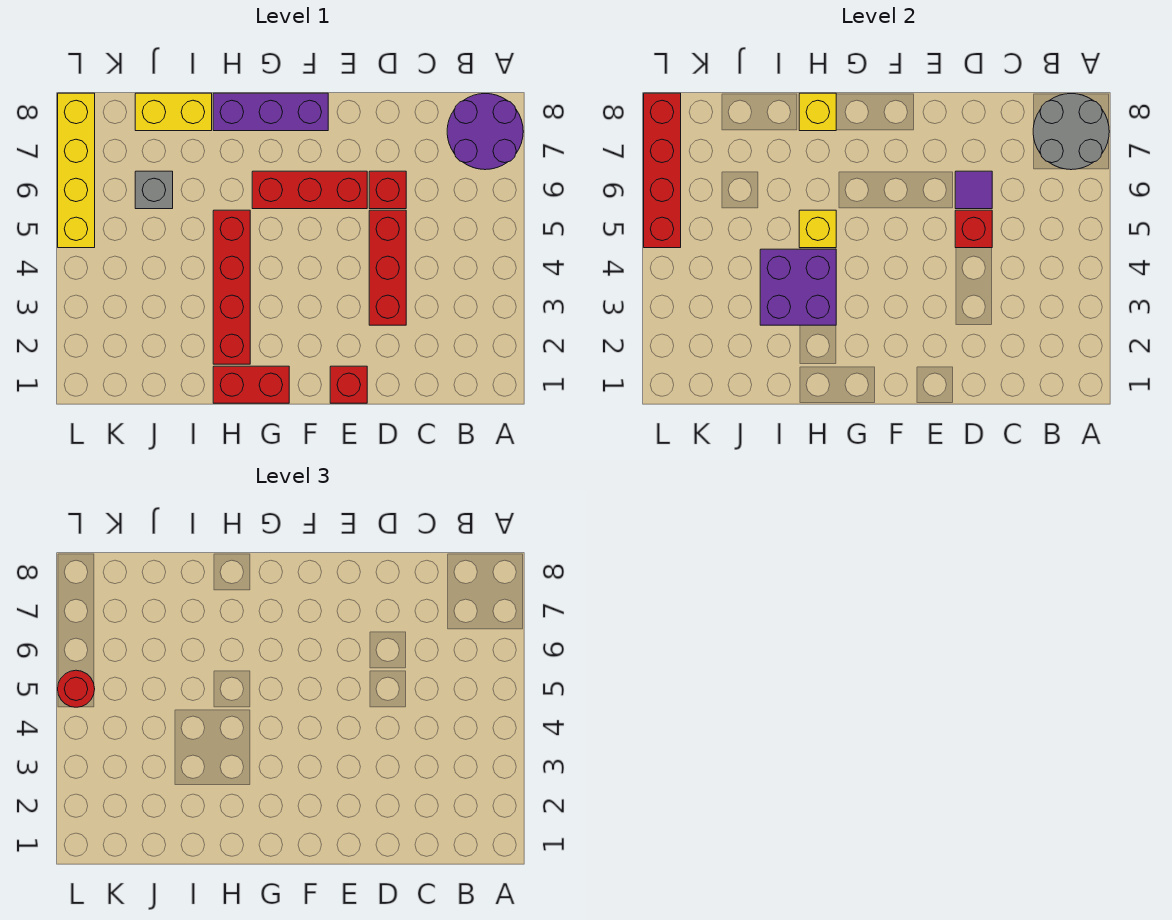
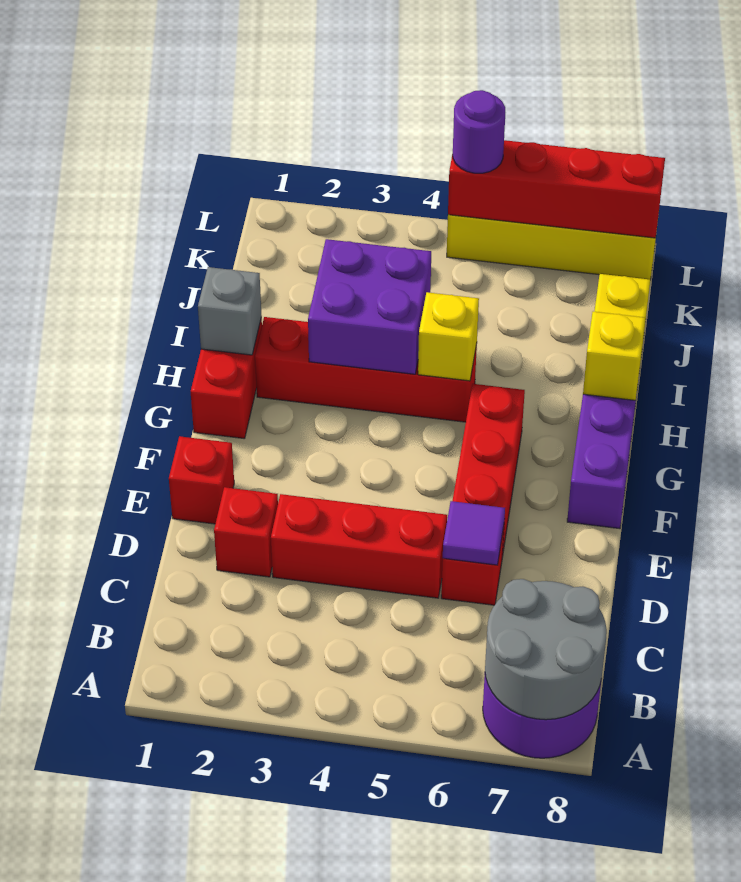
red brick D5 level 2 -> red brick D2 level 1
grey brick J6 level 1 -> grey brick H1 level 2
red round brick L5 level 3 -> purple round brick L5 level 3

